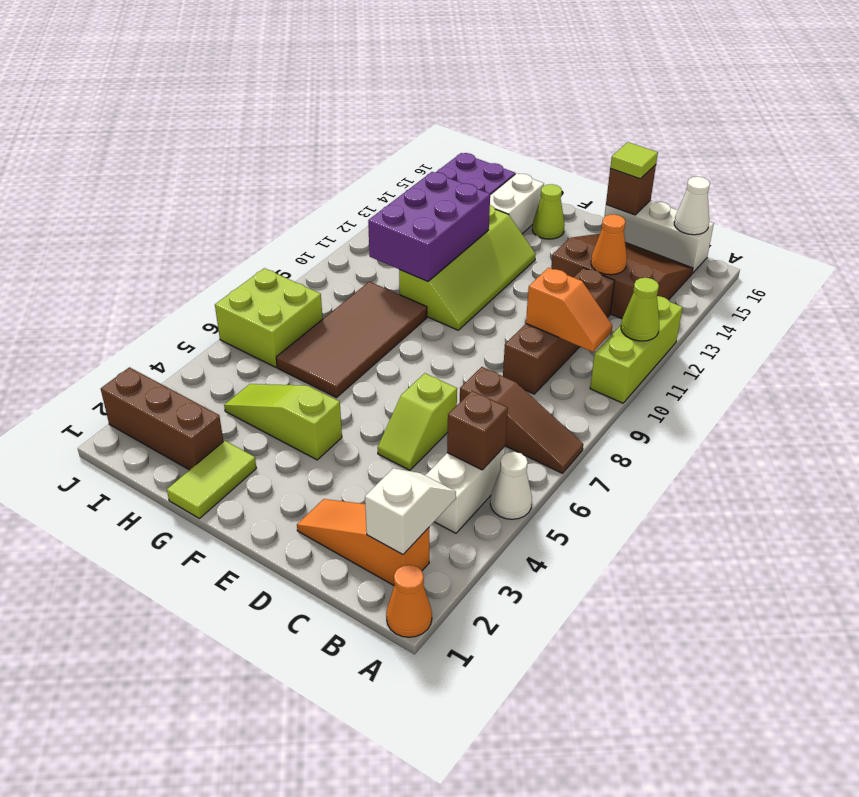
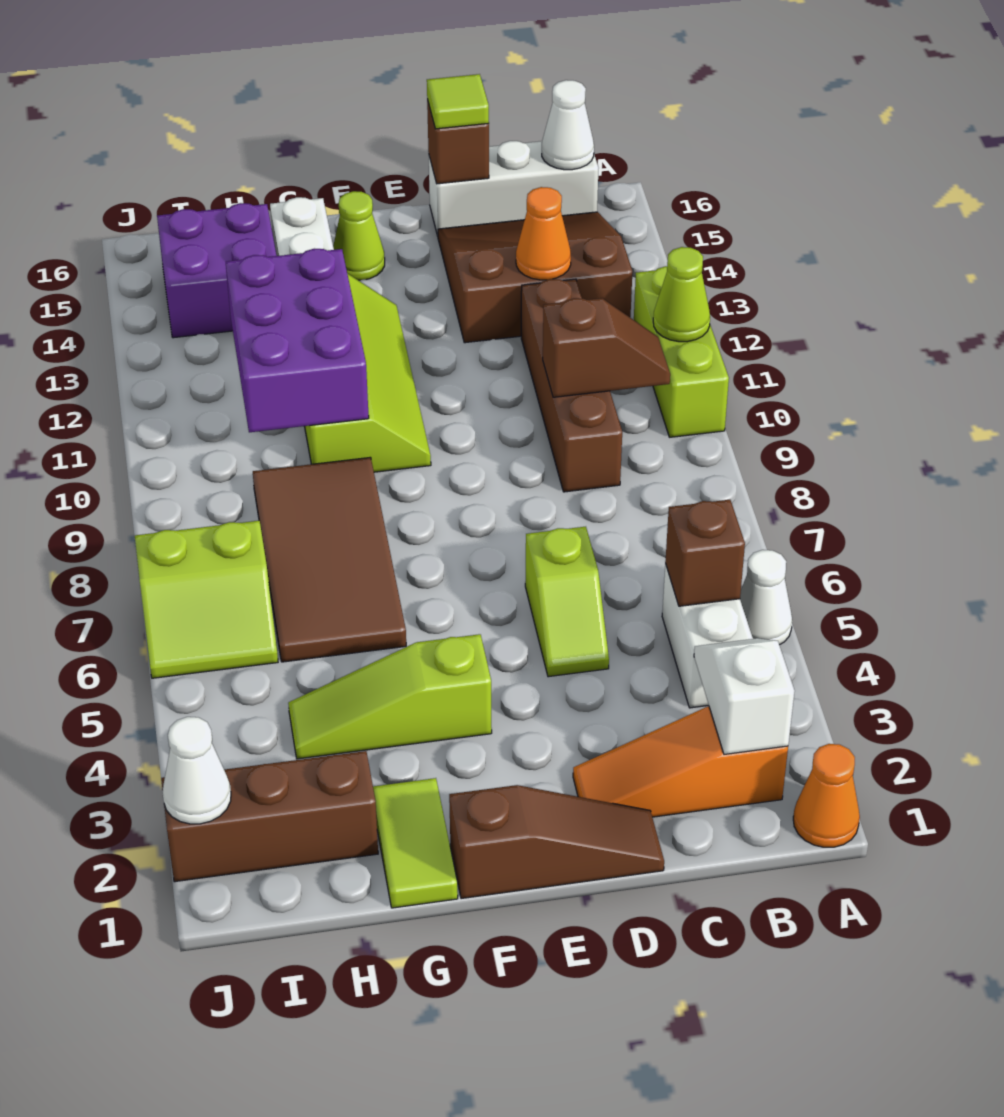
brown slope A7:C7 level 1 top C -> brown slope D1:F1 level 1 top F
orange slope B10:C10 level 2 top C -> brown slope B10:C10 level 2 top C
lime brick I6:J7 level 1 -> lime slope I6:J7 level 1 top 7
none -> white cone J2 level 2

